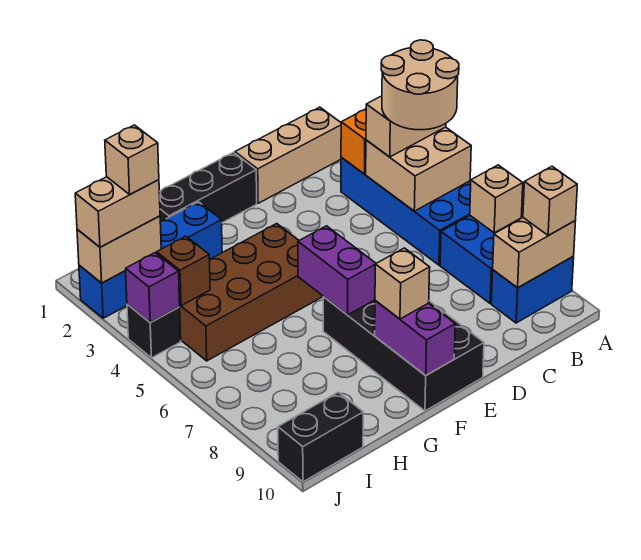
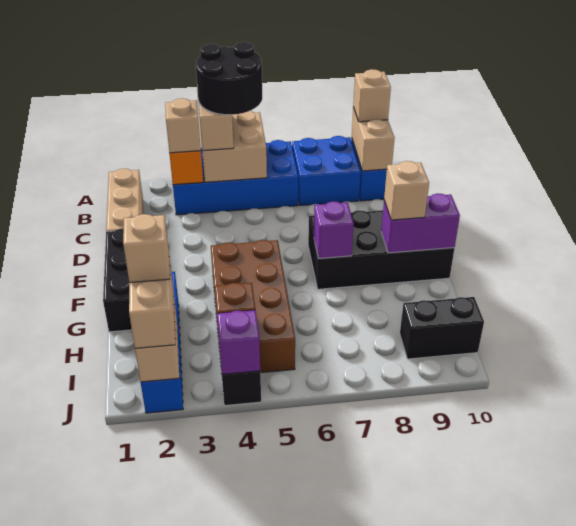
tan round brick A4:B5 level 4 -> black round brick A4:B5 level 4
tan brick A7 level 2 -> tan brick B3 level 3
purple brick F6:F7 level 2 -> purple brick F7 level 2
black brick I10:J10 level 1 -> black brick I9:I10 level 1

